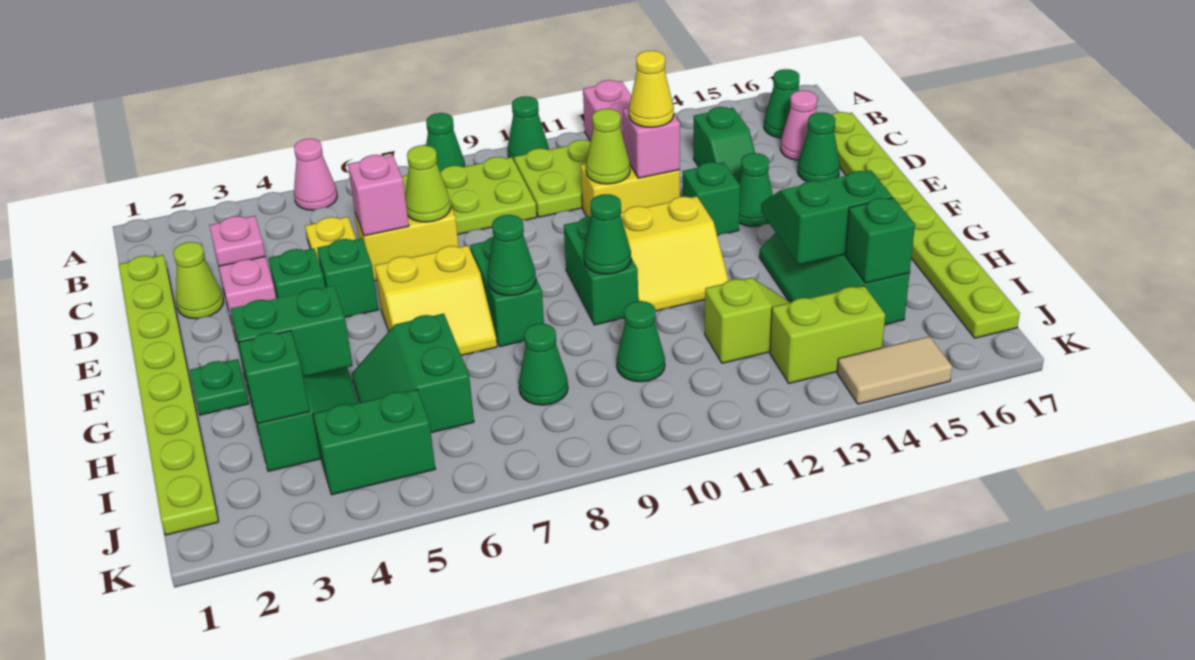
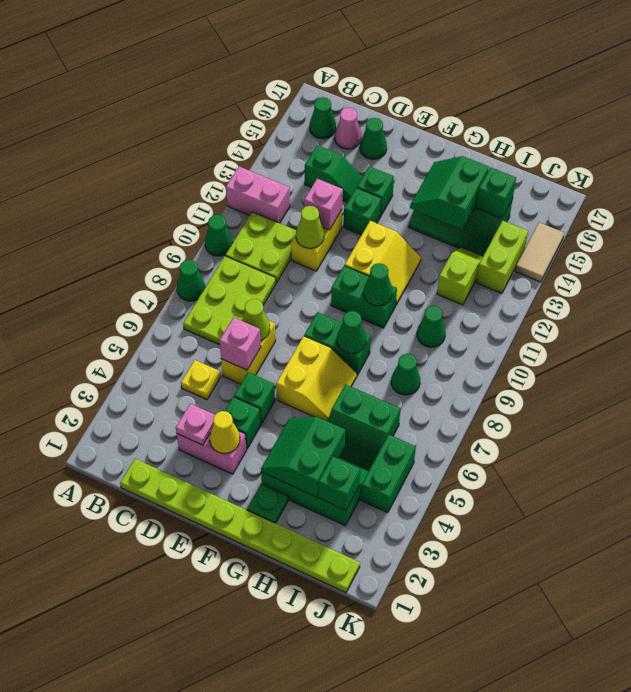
pink cone A5 level 1 -> none
lime plate C17:J17 level 1 -> none
lime cone D2 level 1 -> none
yellow cone D12 level 3 -> yellow cone E3 level 2
green cone E14 level 1 -> green brick E14 level 1

